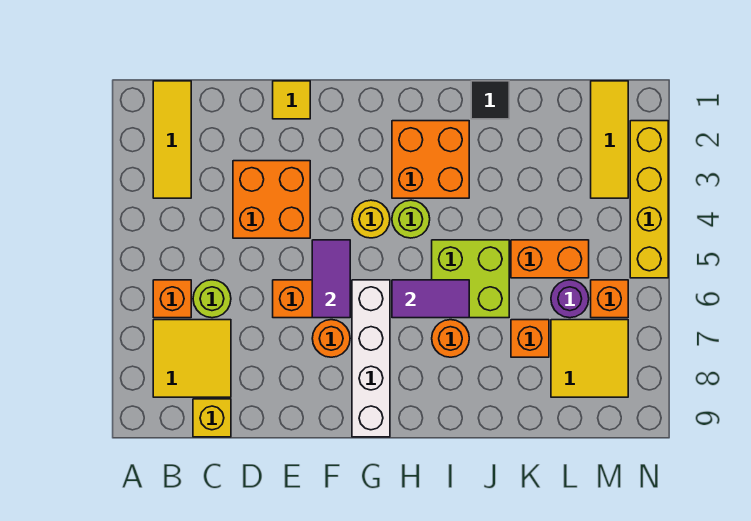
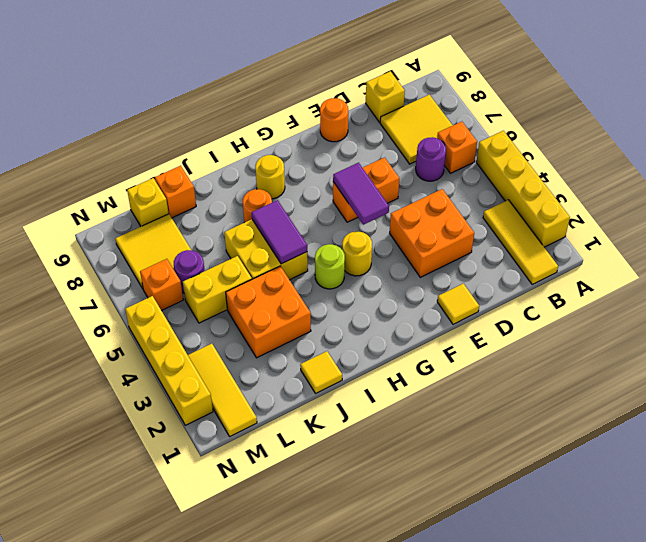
none -> yellow brick A2:A5 level 1
lime round brick C6 level 1 -> purple round brick C6 level 1
orange round brick F7 level 1 -> orange round brick E9 level 1
white brick G6:G9 level 1 -> none
orange brick H2:I3 level 1 -> orange brick J3:K4 level 1
purple tile H6:I6 level 2 -> purple tile I5:I6 level 2
none -> yellow round brick H8 level 1
lime brick I5:J6 level 1 -> yellow brick I5:J6 level 1
black tile J1 level 1 -> yellow tile J1 level 1
orange brick K5:L5 level 1 -> yellow brick K5:L5 level 1
orange brick K7 level 1 -> orange brick K9 level 1
none -> yellow brick L9 level 1

